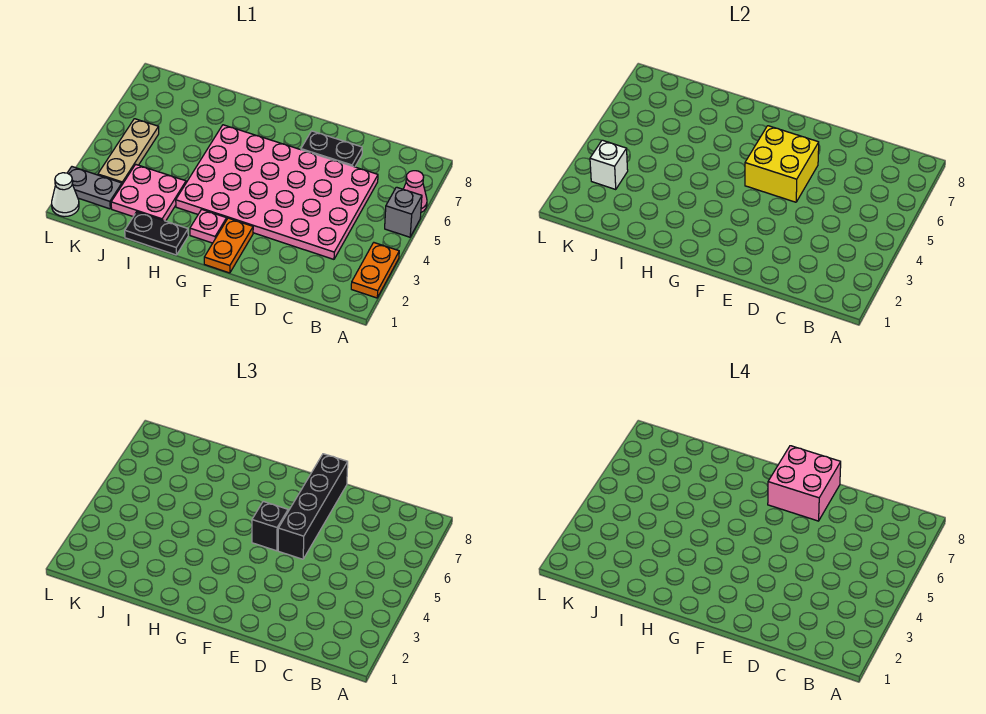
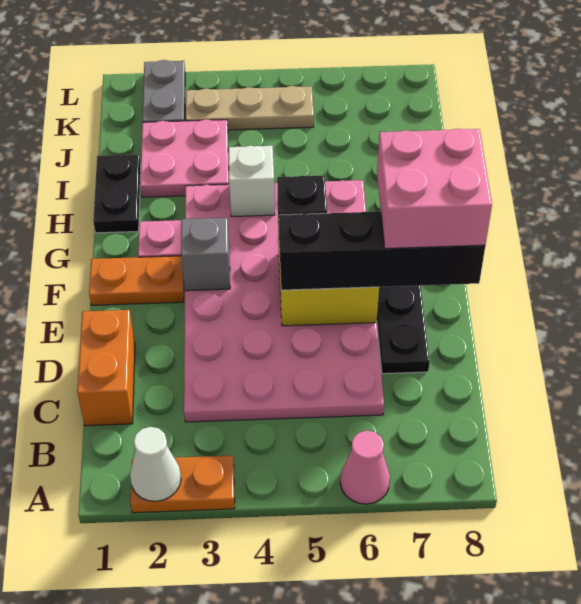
grey brick A5 level 1 -> grey brick F3 level 2
none -> orange brick C1:D1 level 1
white brick K3 level 2 -> white brick H4 level 2
white cone L1 level 1 -> white cone A2 level 2

